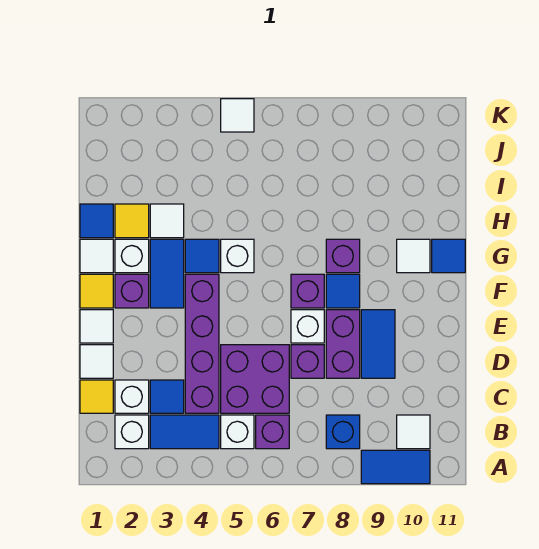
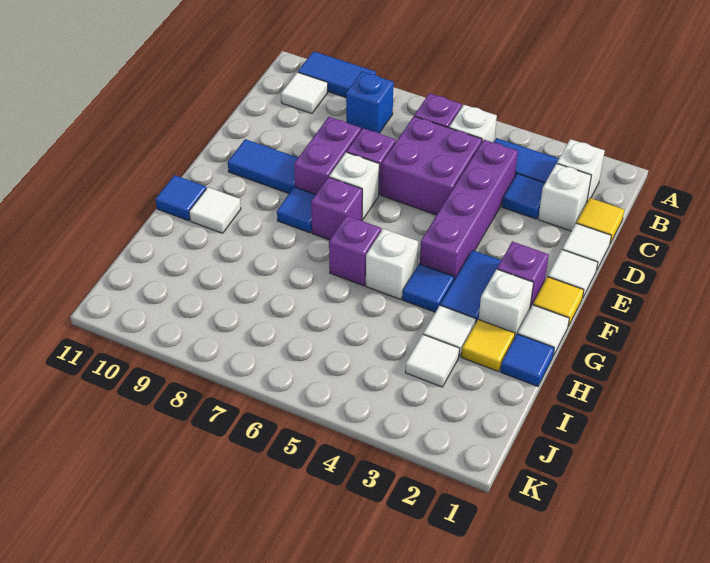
blue tile D9:E9 level 1 -> blue tile E9:E10 level 1
purple brick G8 level 1 -> purple brick G6 level 1
white tile K5 level 1 -> white tile I3 level 1

